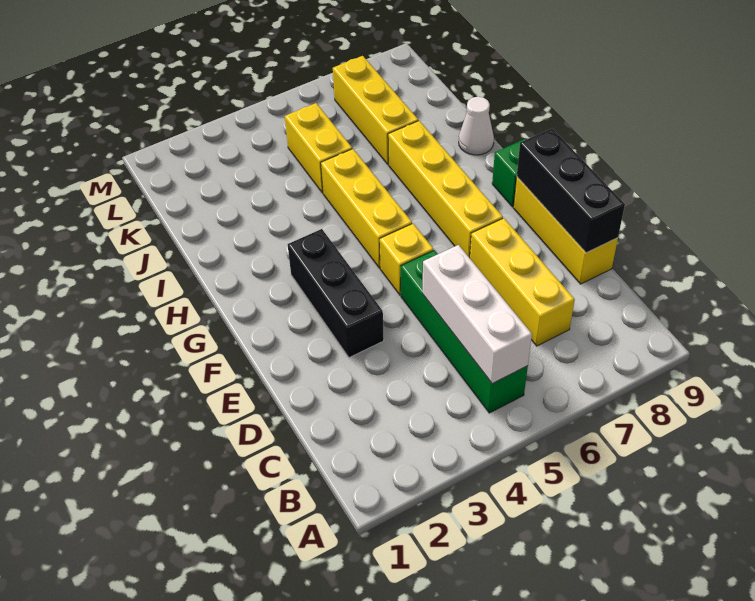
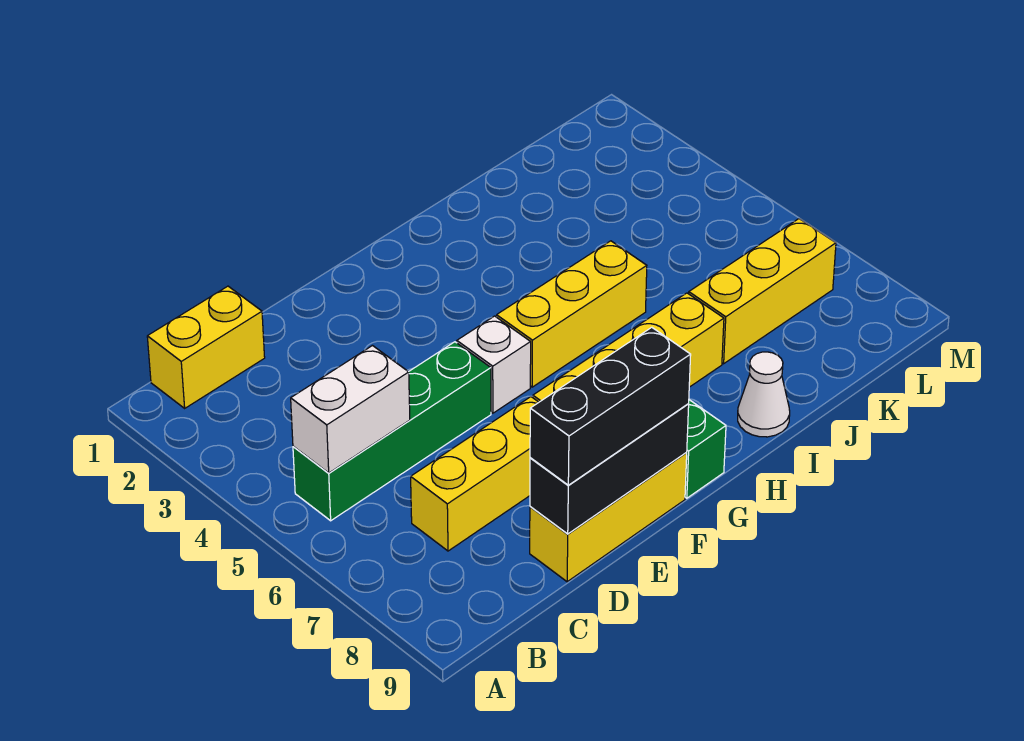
white brick B5:D5 level 2 -> white brick B5:C5 level 2
black brick E3:G3 level 1 -> black brick D9:F9 level 3
yellow brick F5 level 1 -> white brick F5 level 1
yellow brick J5:K5 level 1 -> yellow brick B1:C1 level 1

